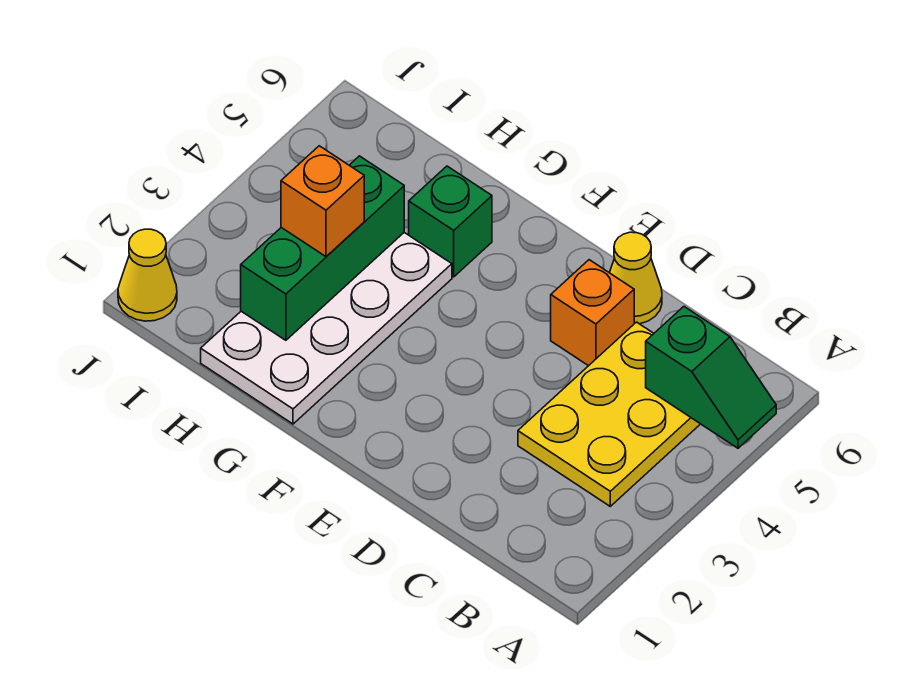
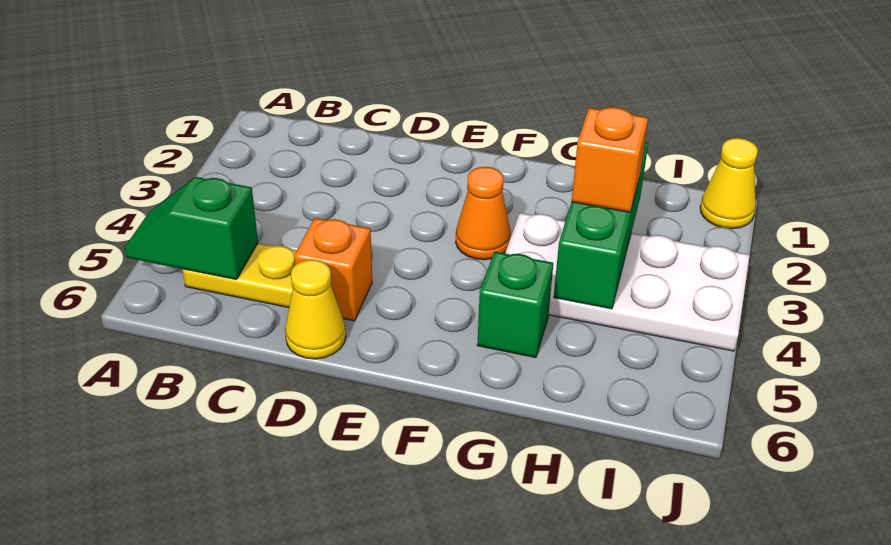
yellow plate B3:C5 level 1 -> yellow plate B5:C5 level 1
none -> orange cone F3 level 1
white plate G1:H4 level 1 -> white plate G3:J4 level 1

